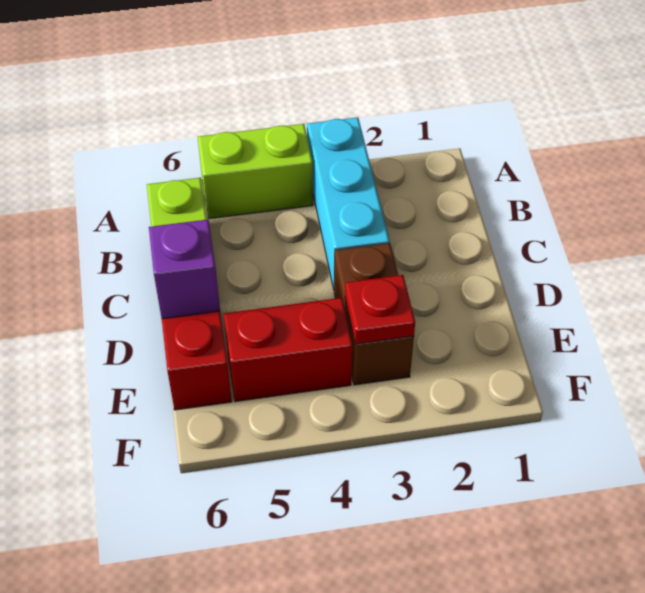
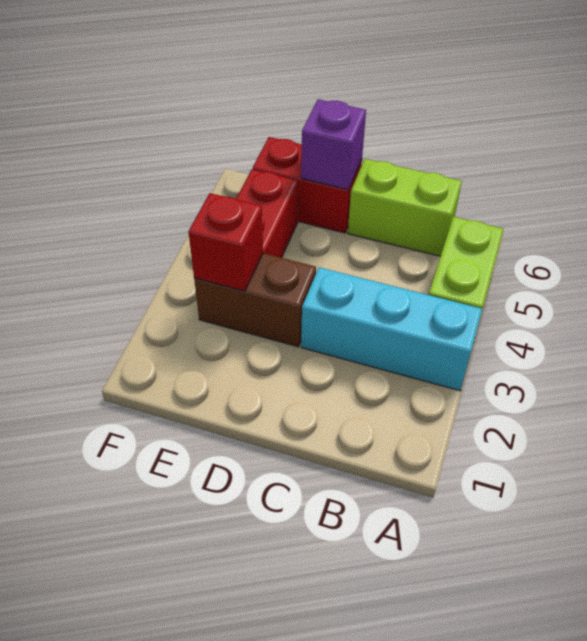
red plate E3 level 2 -> red brick E3 level 2

